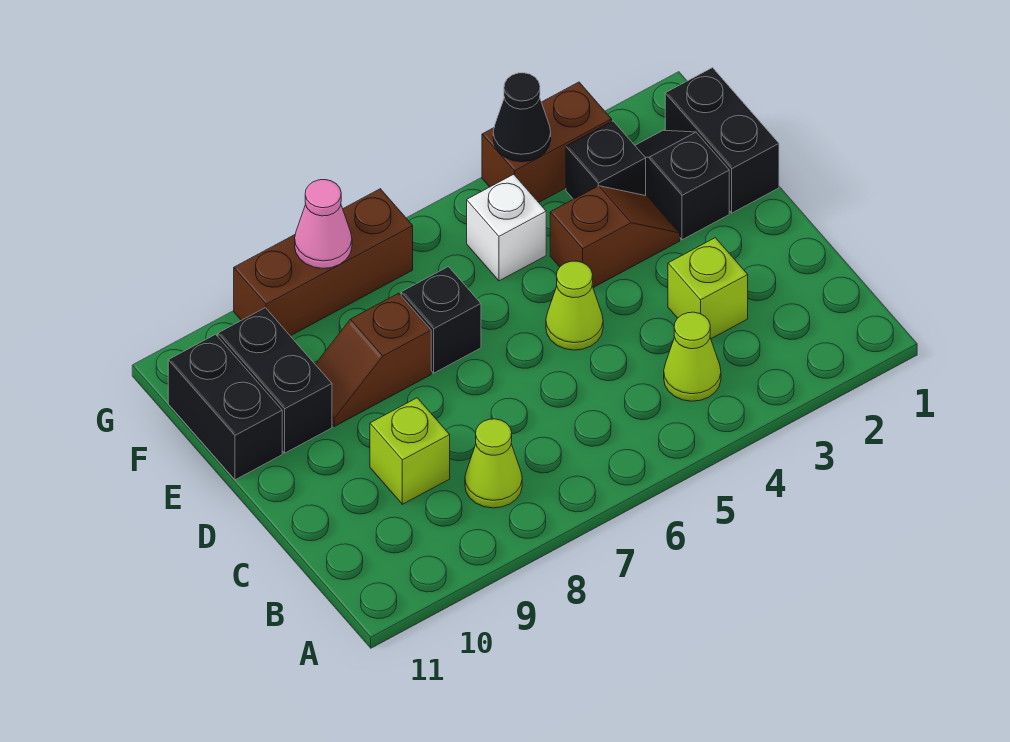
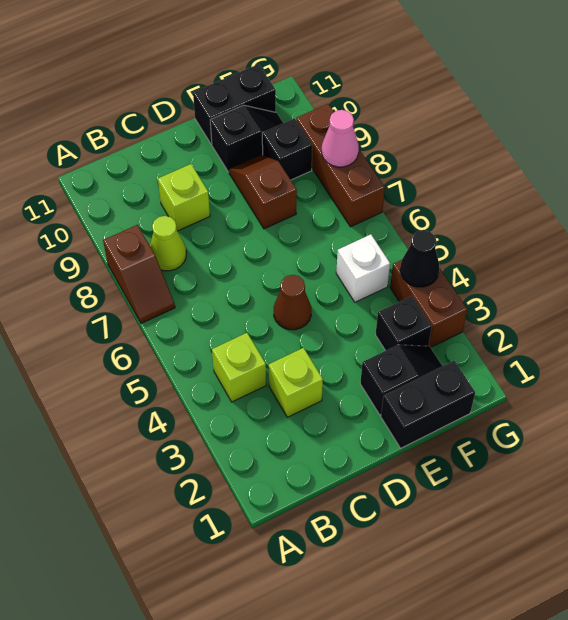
lime cone B4 level 1 -> lime brick B4 level 1
lime cone D5 level 1 -> brown cone D5 level 1
brown slope E3:E4 level 1 top 4 -> brown slope A7:A8 level 1 top 8
black brick E7 level 1 -> black brick F9 level 1
black brick E10:F10 level 1 -> black slope E10:F10 level 1 top E

